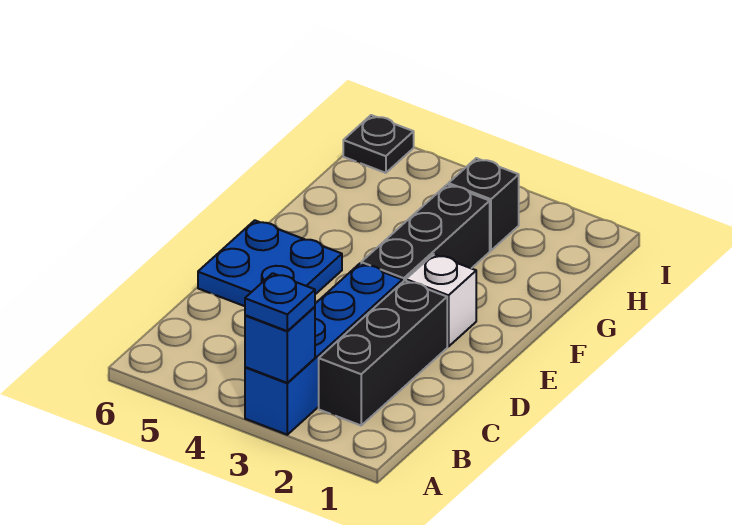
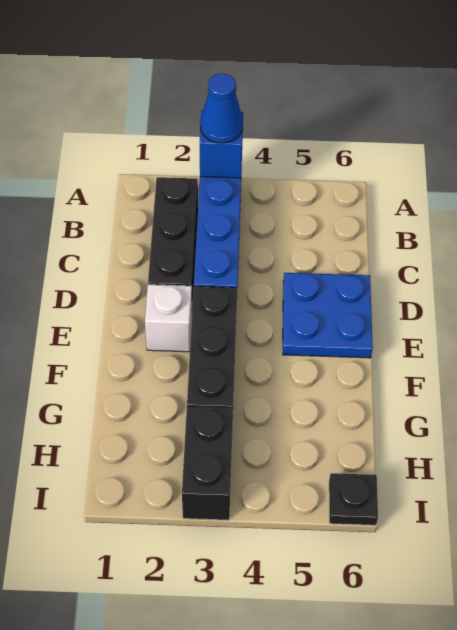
blue plate A3 level 3 -> blue cone A3 level 3
black brick H3 level 1 -> black brick H3:I3 level 1

